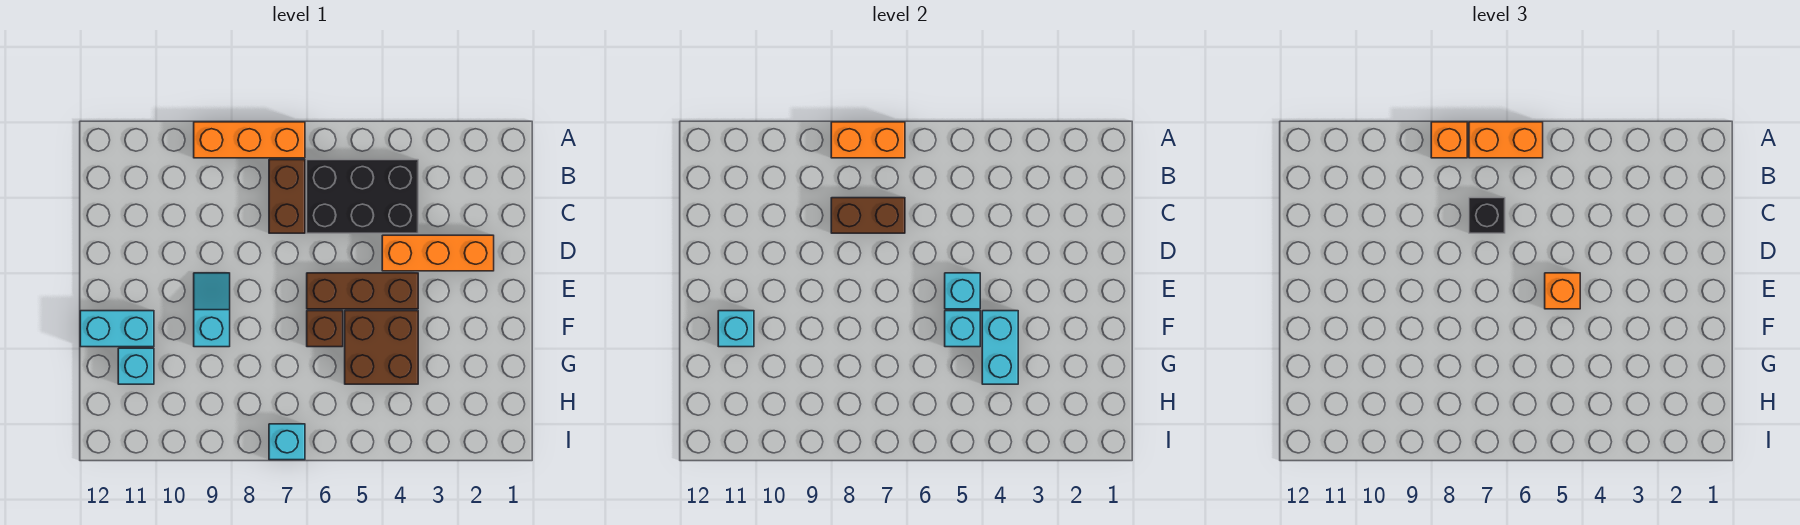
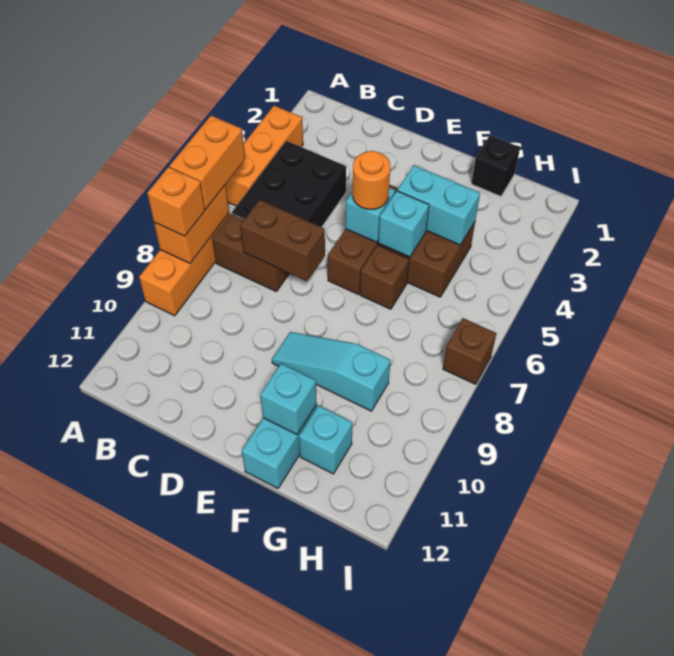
brown brick C7:C8 level 2 -> brown brick C7:D7 level 2
black brick C7 level 3 -> black brick G1 level 1
orange brick D2:D4 level 1 -> orange brick A3:A5 level 1
orange brick E5 level 3 -> orange round brick E5 level 3
cyan slope E9:F9 level 1 top F -> cyan slope E9:G9 level 1 top G
cyan brick I7 level 1 -> brown brick I7 level 1

